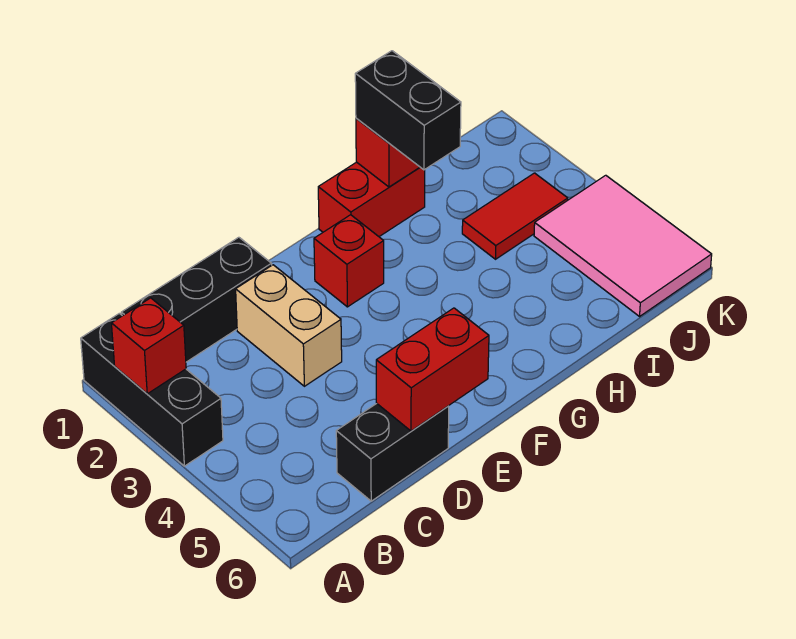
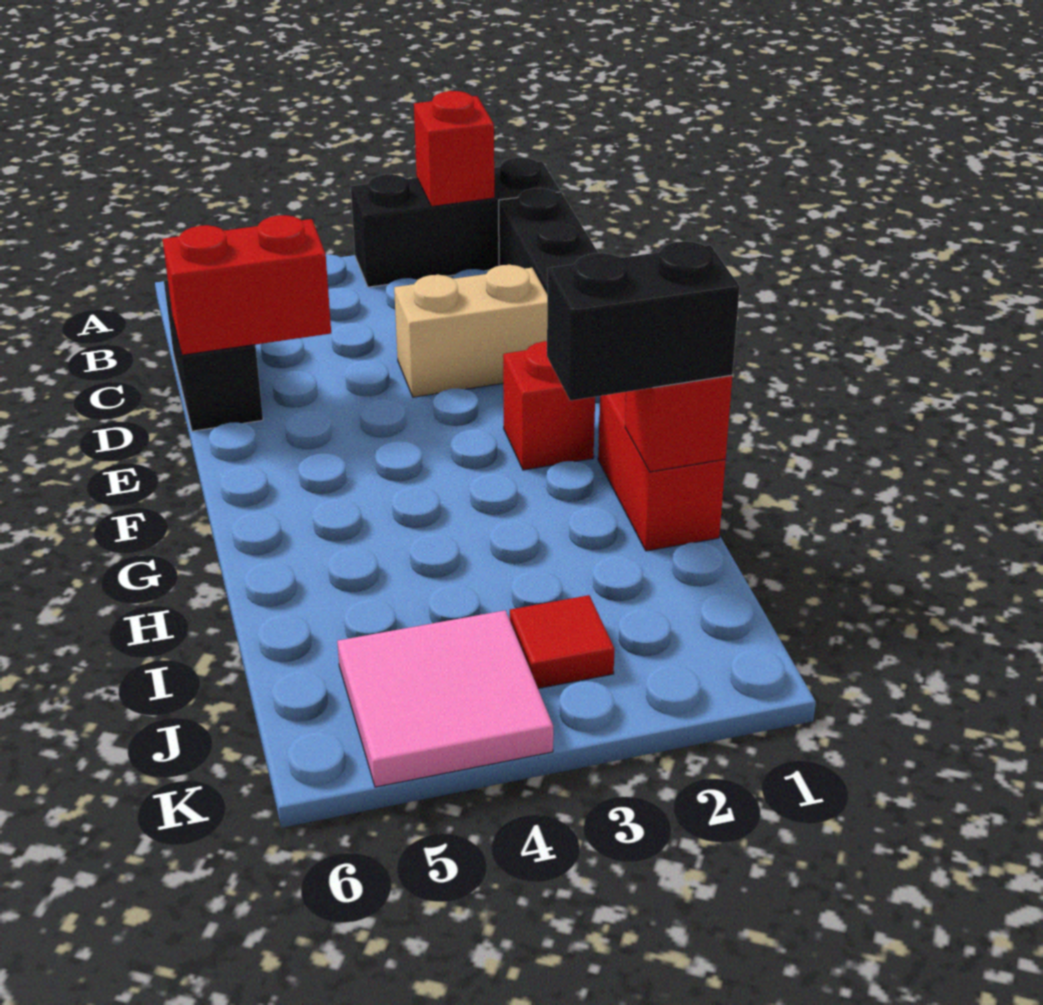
red brick D6:E6 level 2 -> red brick D5:D6 level 2
red tile I3:J3 level 1 -> red tile J3 level 1
pink tile J4:K6 level 1 -> pink tile J4:K5 level 1

